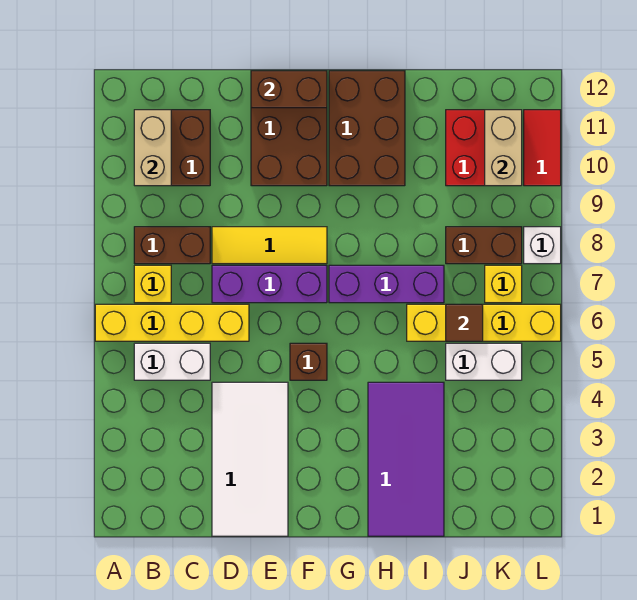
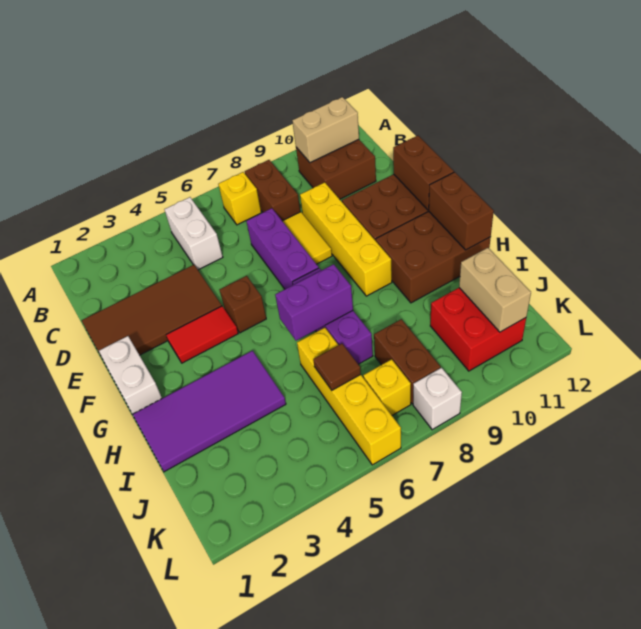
yellow brick A6:D6 level 1 -> yellow brick D9:G9 level 1
white tile D1:E4 level 1 -> brown tile D1:E4 level 1
yellow tile D8:F8 level 1 -> yellow tile D8:E8 level 1
none -> brown brick G12:H12 level 2
none -> purple brick H6:H7 level 2
white brick J5:K5 level 1 -> white brick F1:G1 level 1
tan brick K10:K11 level 2 -> tan brick J11:K11 level 2
red tile L10:L11 level 1 -> red tile F3:F4 level 1

